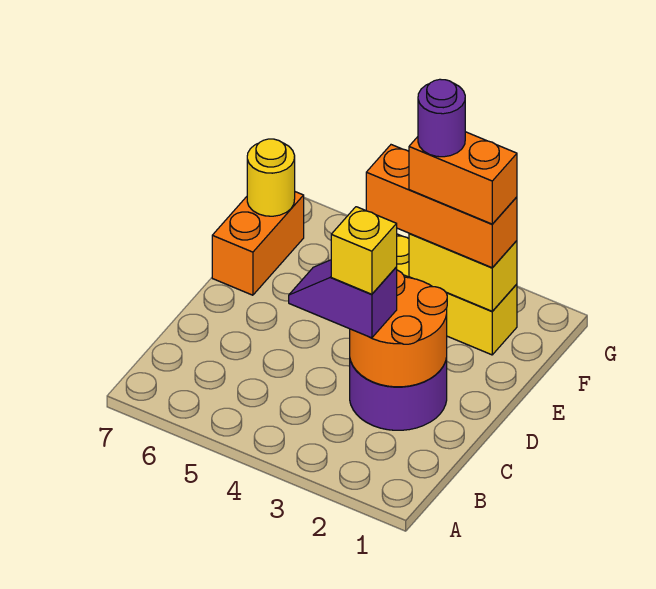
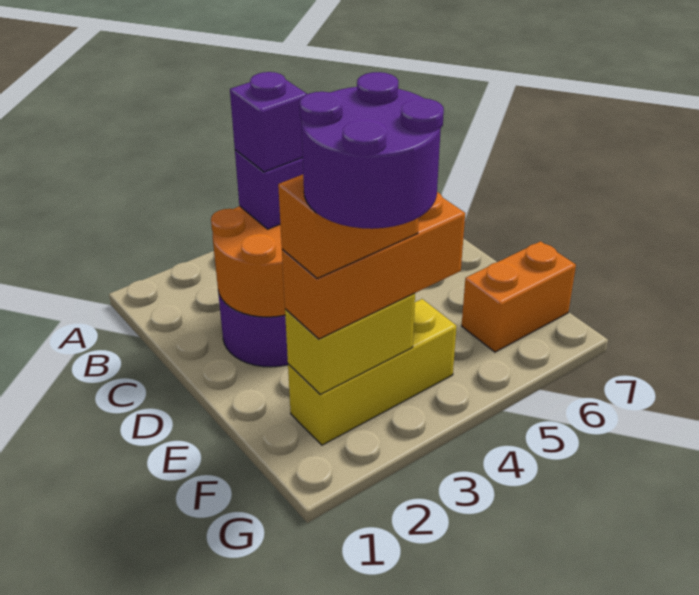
yellow brick C3 level 4 -> purple brick C3 level 4
orange brick E7:F7 level 1 -> orange brick F6:F7 level 1
purple round brick F3 level 5 -> purple round brick F2:G3 level 5
yellow round brick F7 level 2 -> none

